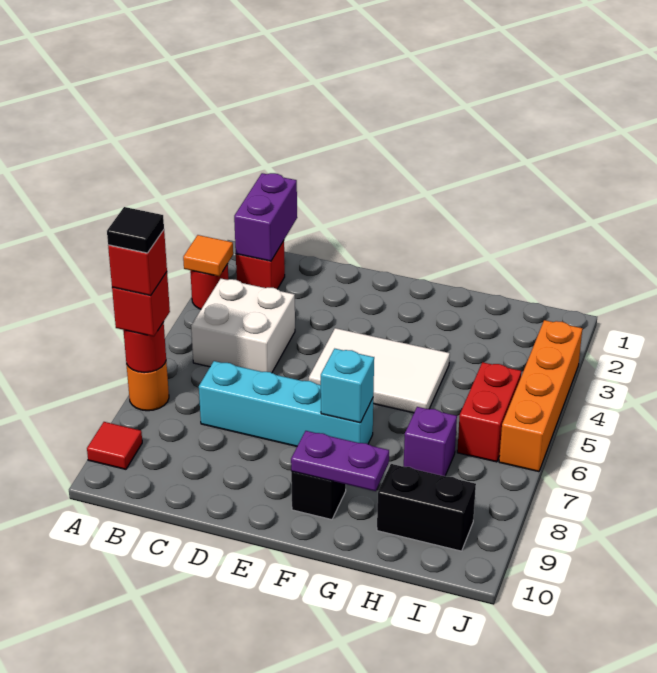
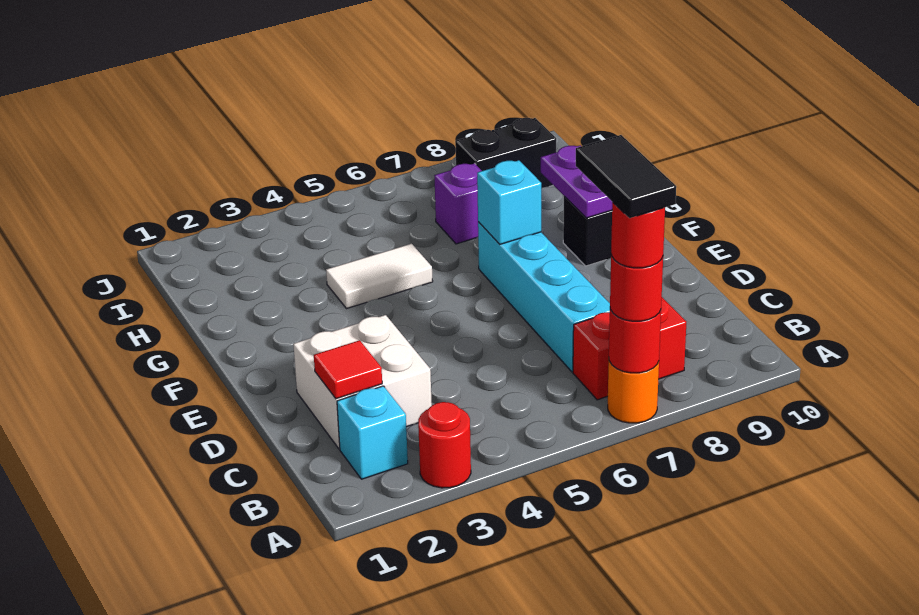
orange tile A3 level 2 -> none
red brick A7 level 3 -> red round brick A7 level 3
red brick A7 level 4 -> red round brick A7 level 4
black tile A7 level 5 -> black tile A7:B7 level 5
red tile A9 level 1 -> red tile C2 level 2
purple brick B1:B2 level 2 -> none
red brick B2 level 1 -> cyan brick B2 level 1
white brick B4:C5 level 1 -> white brick C2:D3 level 1
white tile E4:G5 level 1 -> white tile G4:G5 level 1
black brick H9:I9 level 1 -> black brick I8:I9 level 1
red brick I5:I6 level 1 -> red brick B7:B8 level 1
orange brick J3:J6 level 1 -> none

